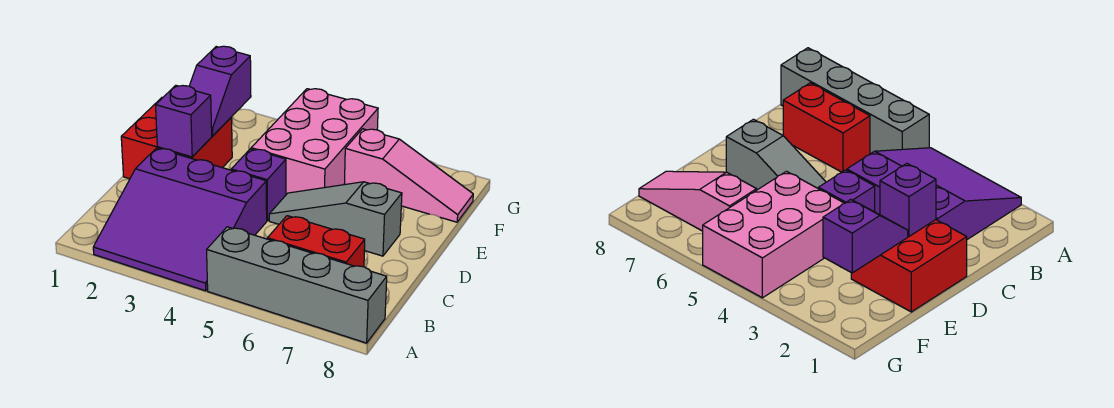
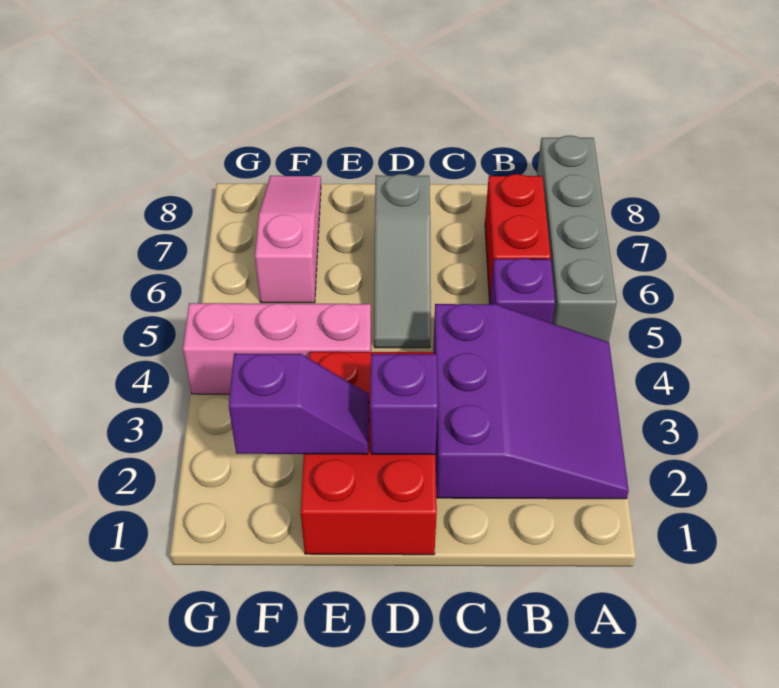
red brick D1:E2 level 1 -> red brick D1:E3 level 1
purple brick D4 level 1 -> purple brick B5 level 1
pink brick E4:G5 level 1 -> pink brick E4:G4 level 1

